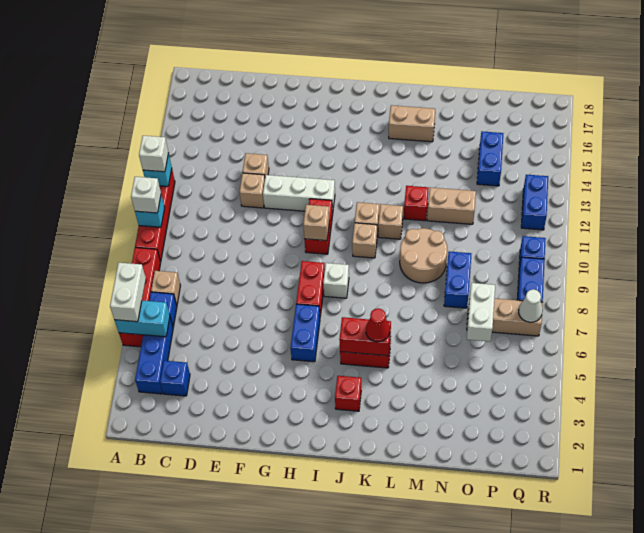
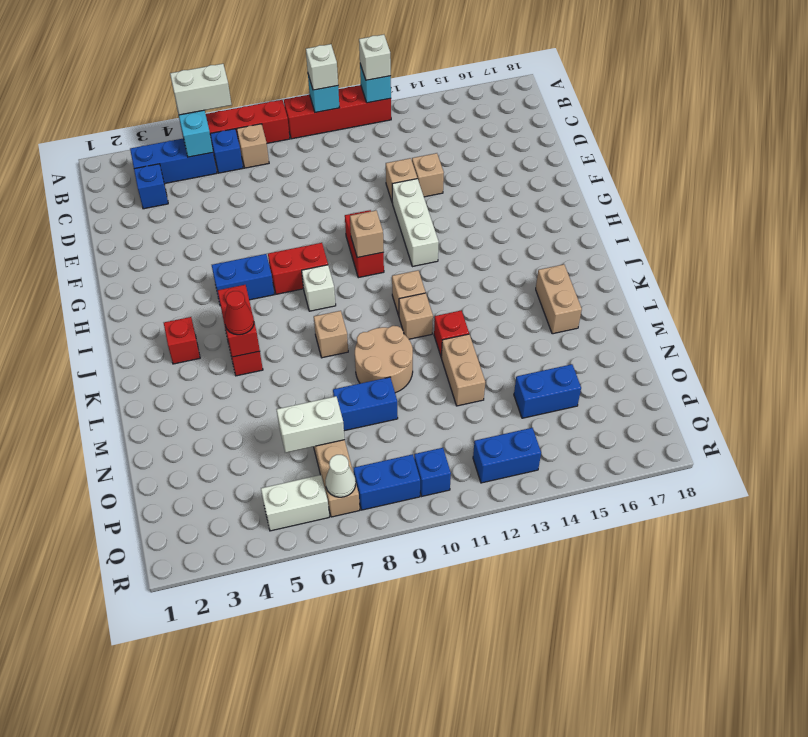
red brick H10:H11 level 1 -> red brick G10:H10 level 1
tan brick J10 level 1 -> tan brick K8 level 1
none -> white brick Q5:Q6 level 1

